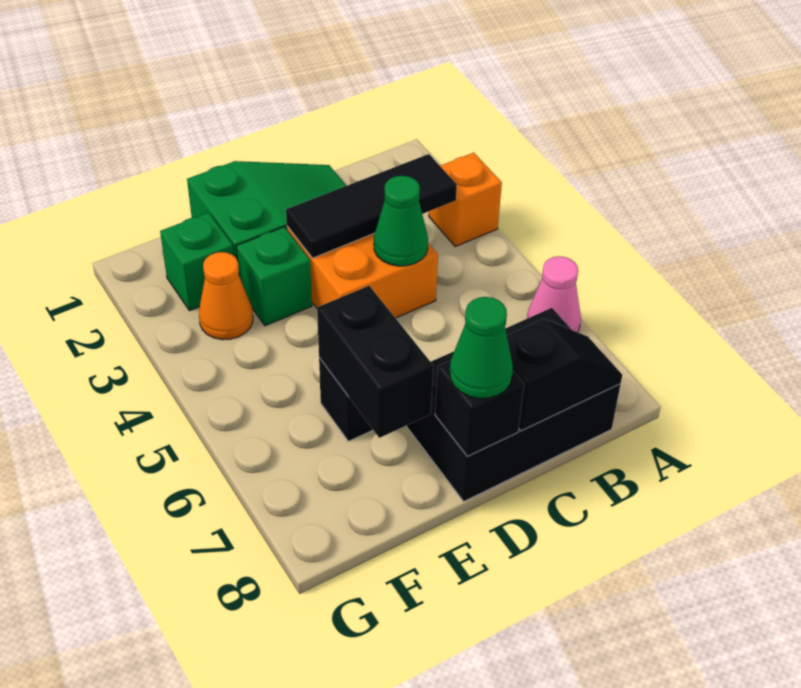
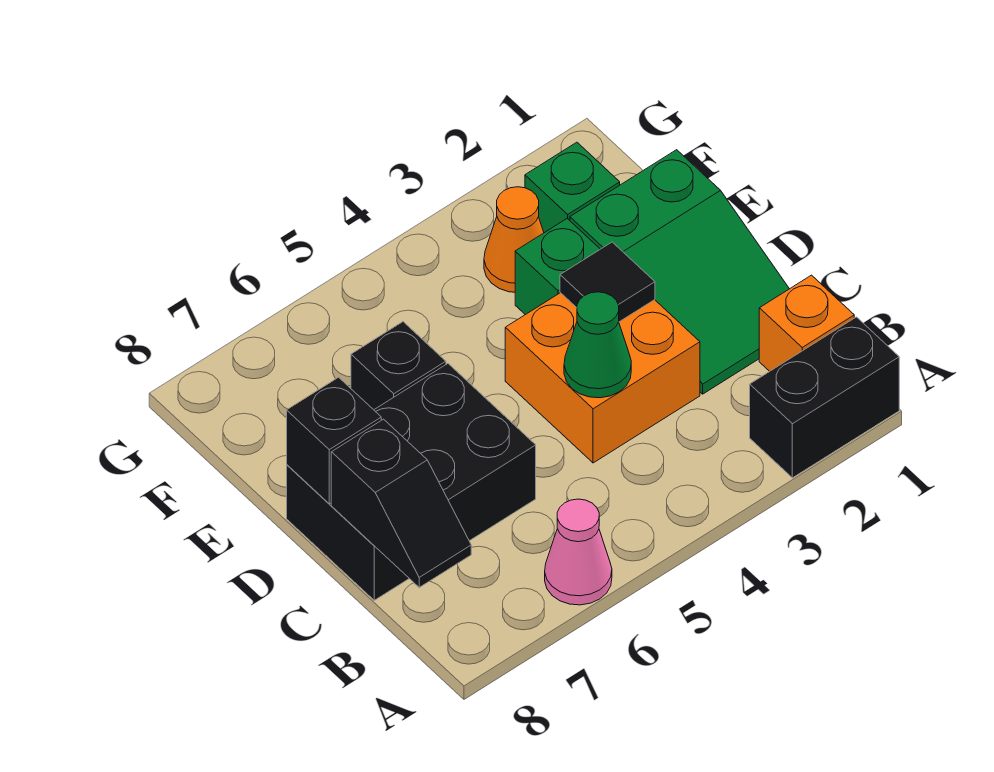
orange brick A3 level 1 -> orange brick B1 level 1
black tile B3:D3 level 2 -> black tile D3 level 2
black brick B7:D8 level 1 -> black brick C6:D8 level 1
green cone D8 level 3 -> none
black brick E6:E7 level 2 -> black brick A1:A2 level 1

